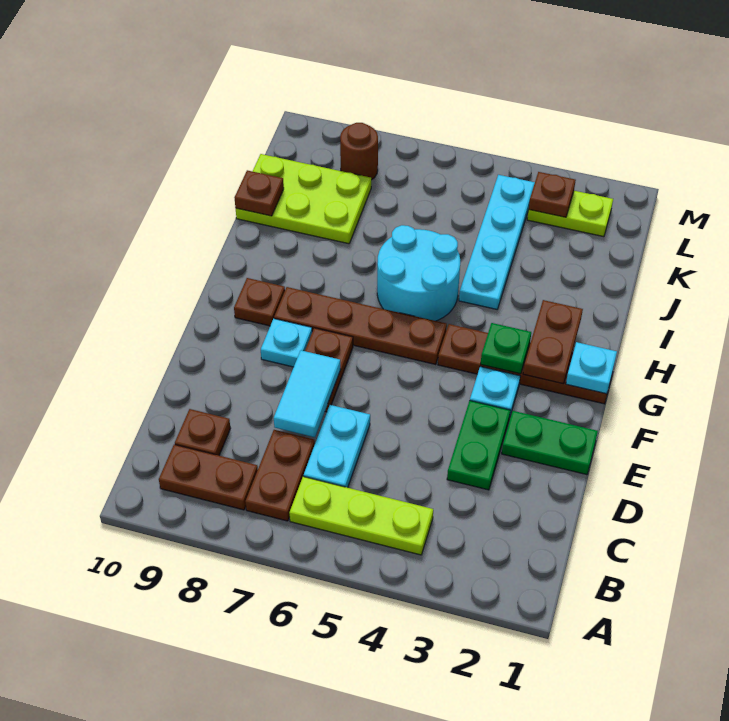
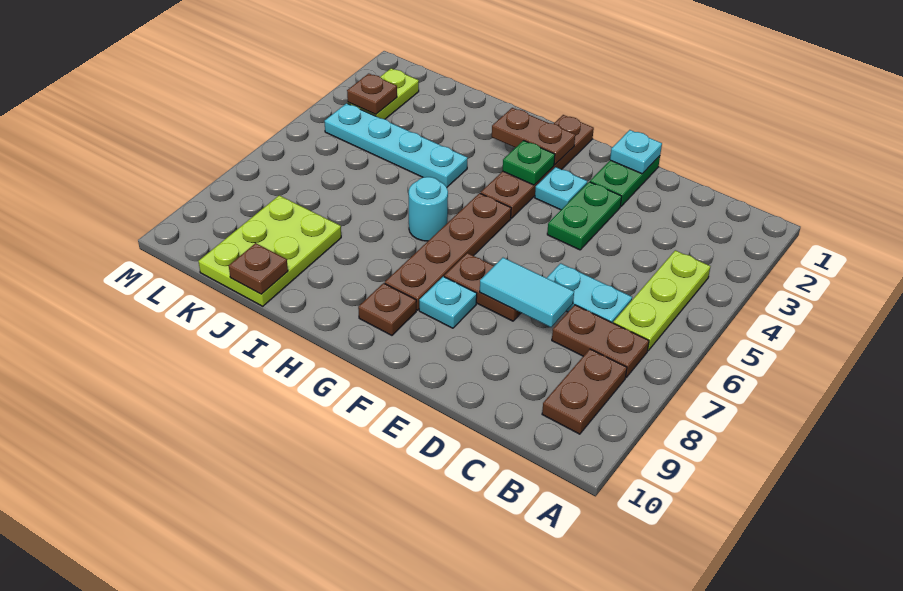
brown plate C9 level 1 -> none
green plate D3:E3 level 1 -> green plate E3:E4 level 1
cyan plate G1 level 2 -> cyan plate E1 level 2
cyan round brick H5:I6 level 1 -> cyan round brick H6 level 1
brown round brick L8 level 1 -> none

